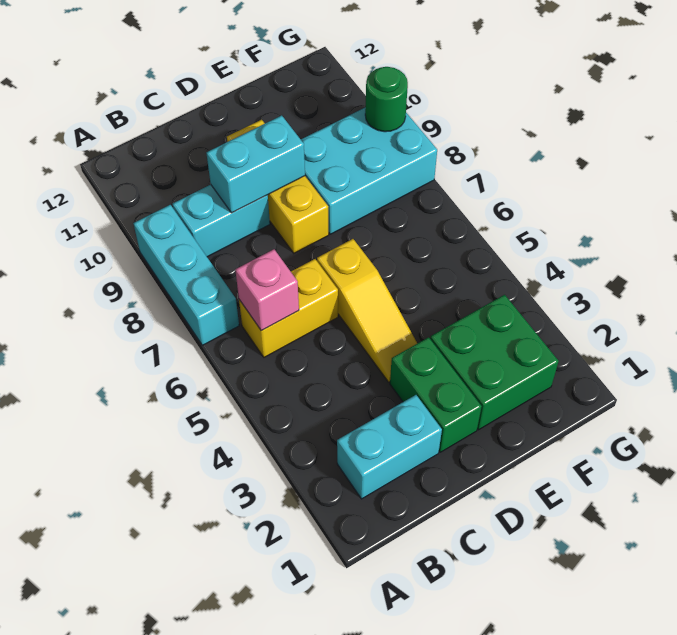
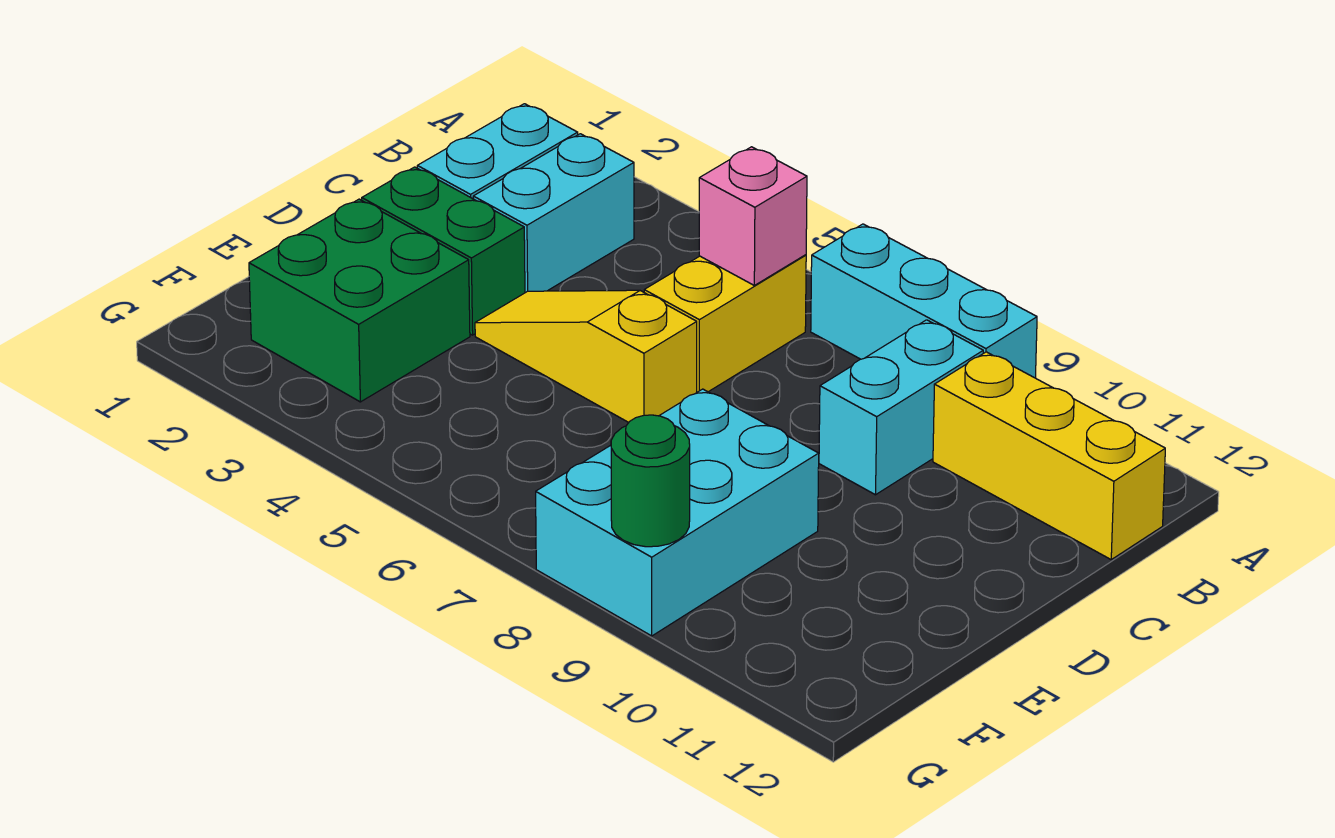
cyan brick C9:D9 level 2 -> cyan brick B3:C3 level 1
yellow brick D8:D10 level 1 -> yellow brick B10:B12 level 1

